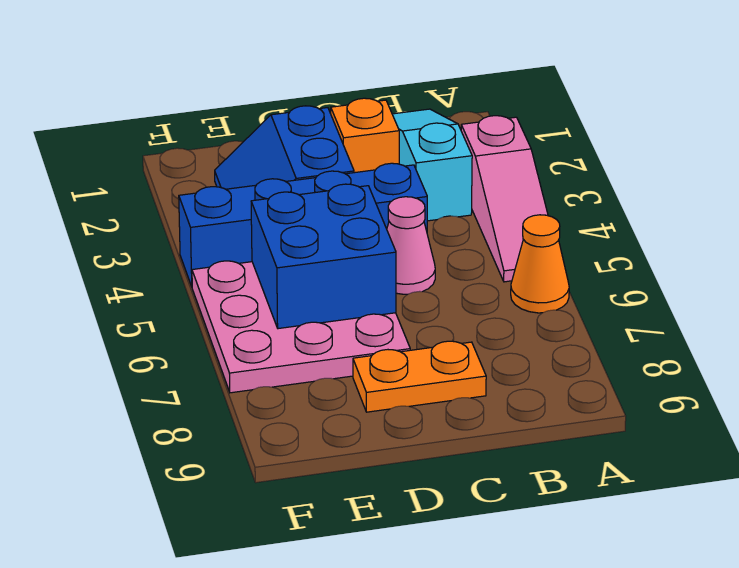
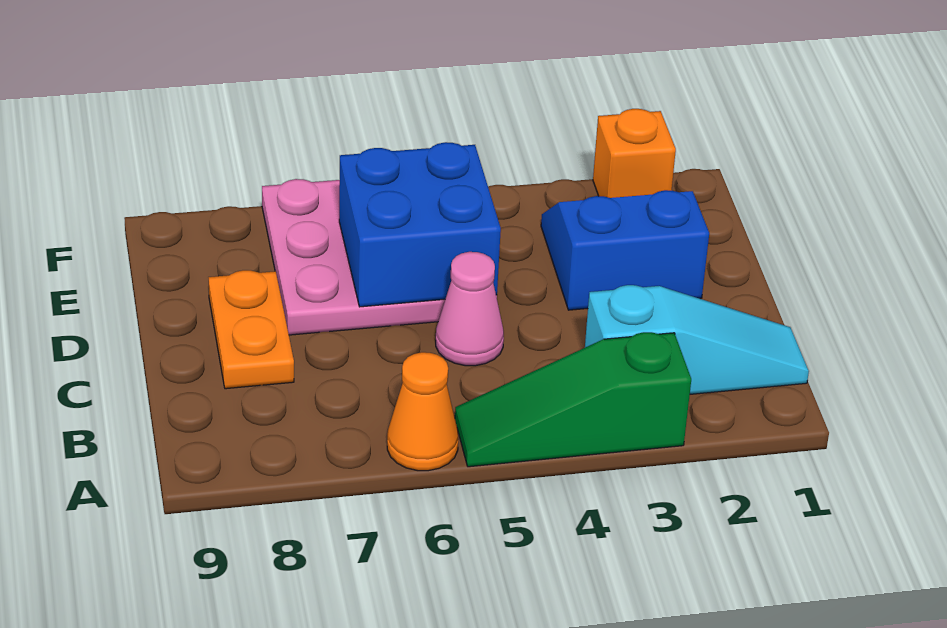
pink slope A3:A5 level 1 top 3 -> green slope A3:A5 level 1 top 3
orange brick C2 level 1 -> orange brick F2 level 1
blue brick C4:F4 level 1 -> none

